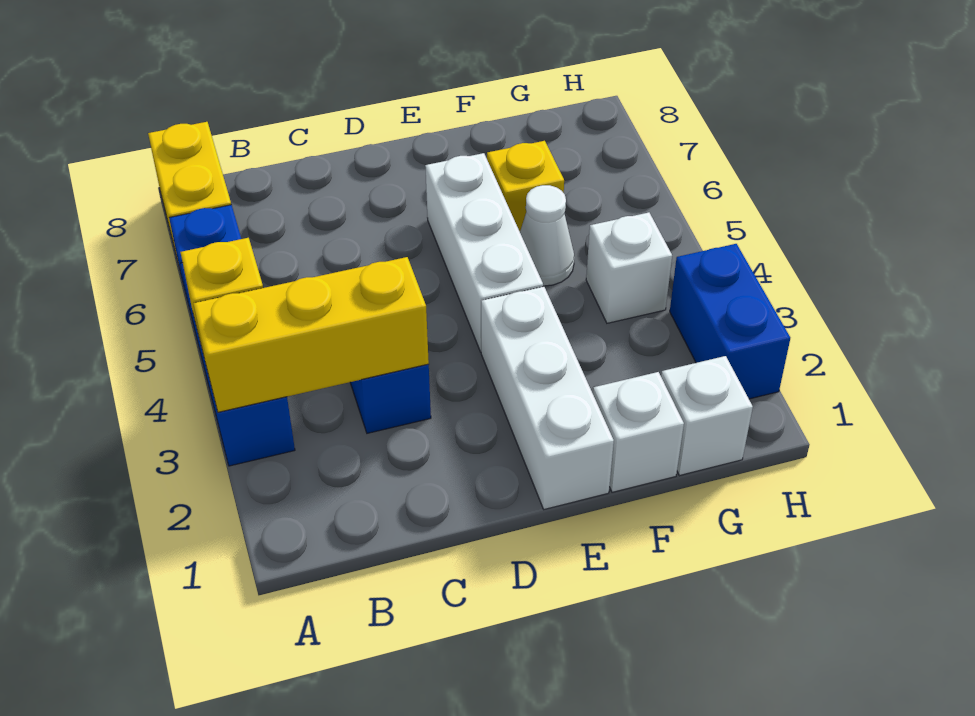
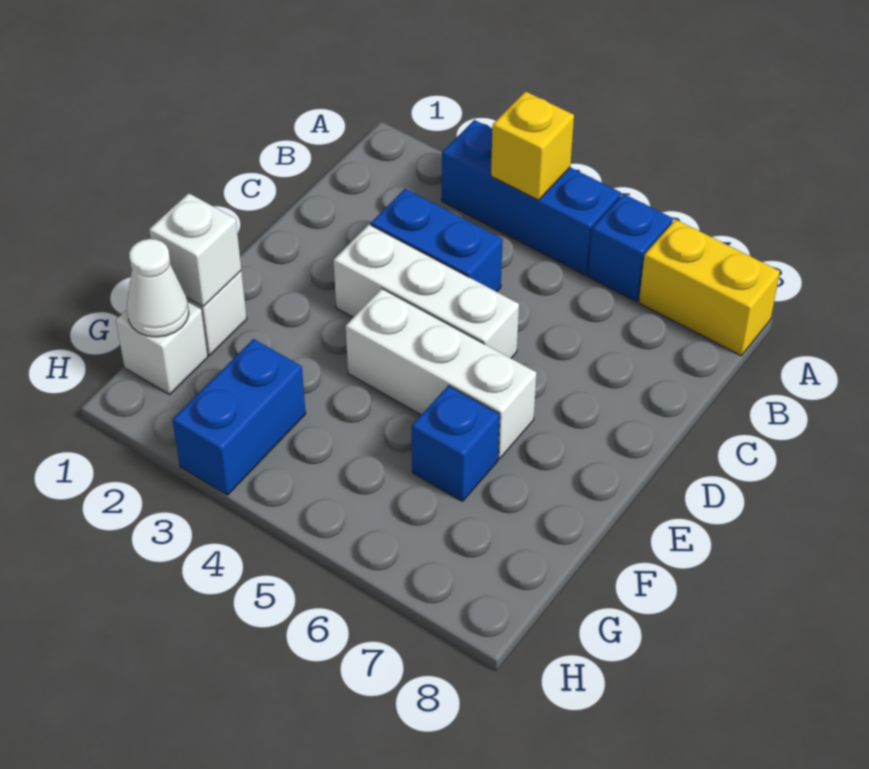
yellow brick A3:C3 level 2 -> none
white brick E1:E3 level 1 -> white brick D3:D5 level 1
white cone F5 level 1 -> white cone G1 level 2
yellow brick F6 level 1 -> blue brick F6 level 1
white brick G4 level 1 -> white brick F1 level 2
blue brick H2:H3 level 1 -> blue brick G3:H3 level 1

